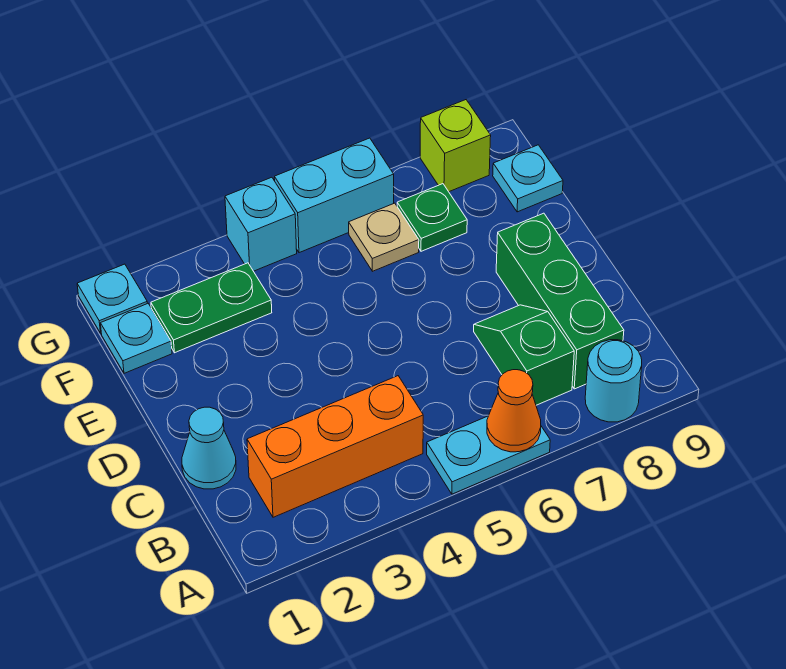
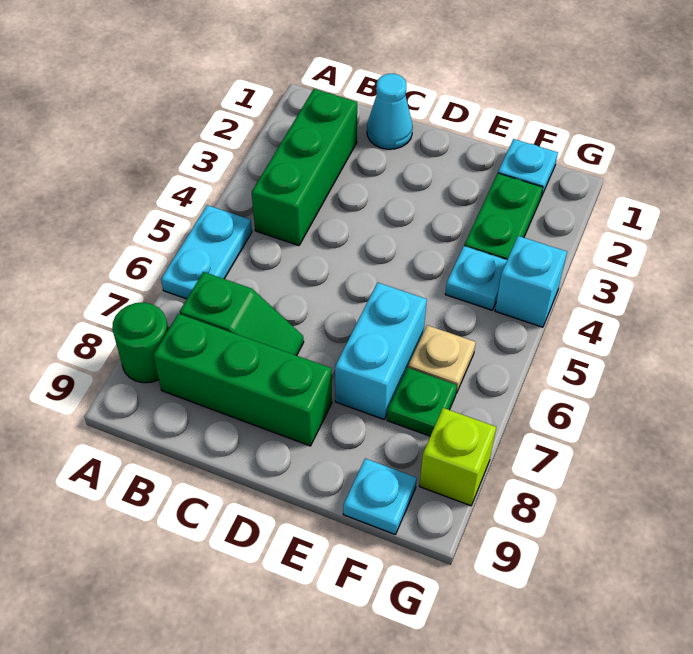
orange cone A6 level 2 -> none
cyan round brick A8 level 1 -> green round brick A8 level 1
orange brick B2:B4 level 1 -> green brick B2:B4 level 1
cyan plate G1 level 1 -> cyan plate F4 level 1
cyan brick G5:G6 level 1 -> cyan brick E6:E7 level 1

